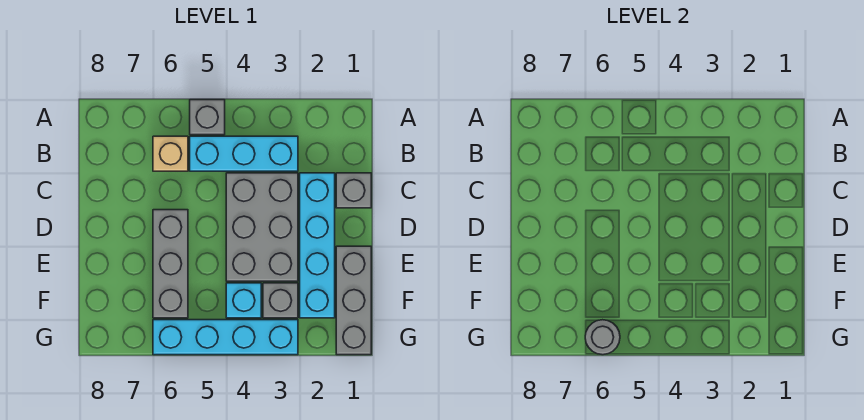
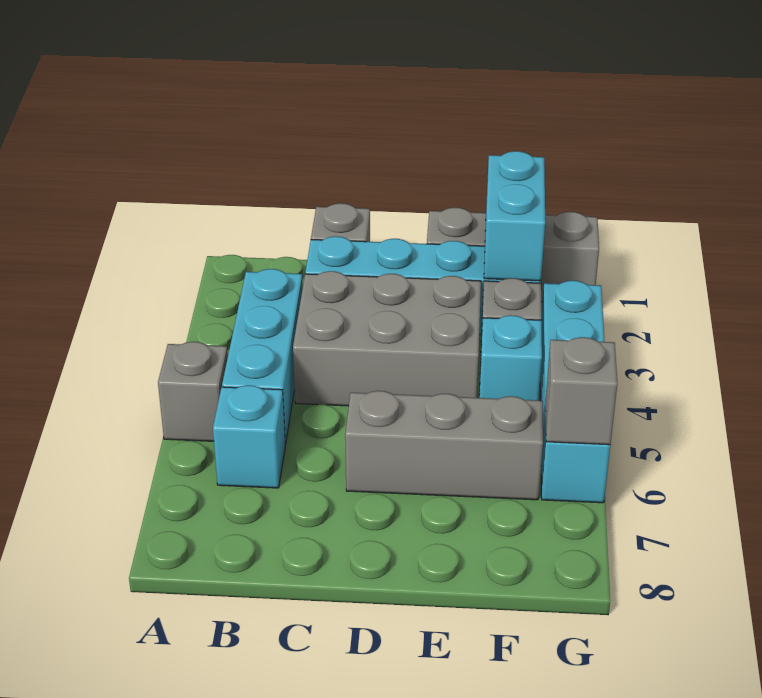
tan brick B6 level 1 -> cyan brick B6 level 1
none -> cyan brick F1:F2 level 2
grey round brick G6 level 2 -> grey brick G6 level 2

